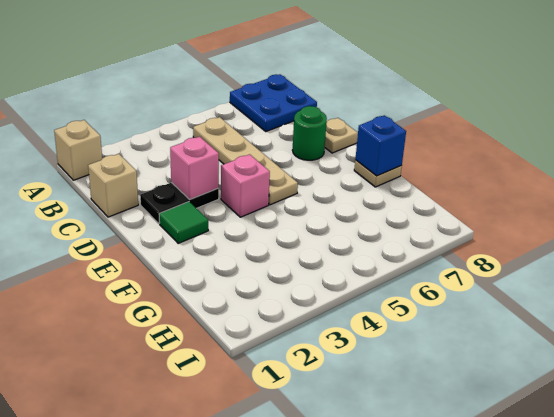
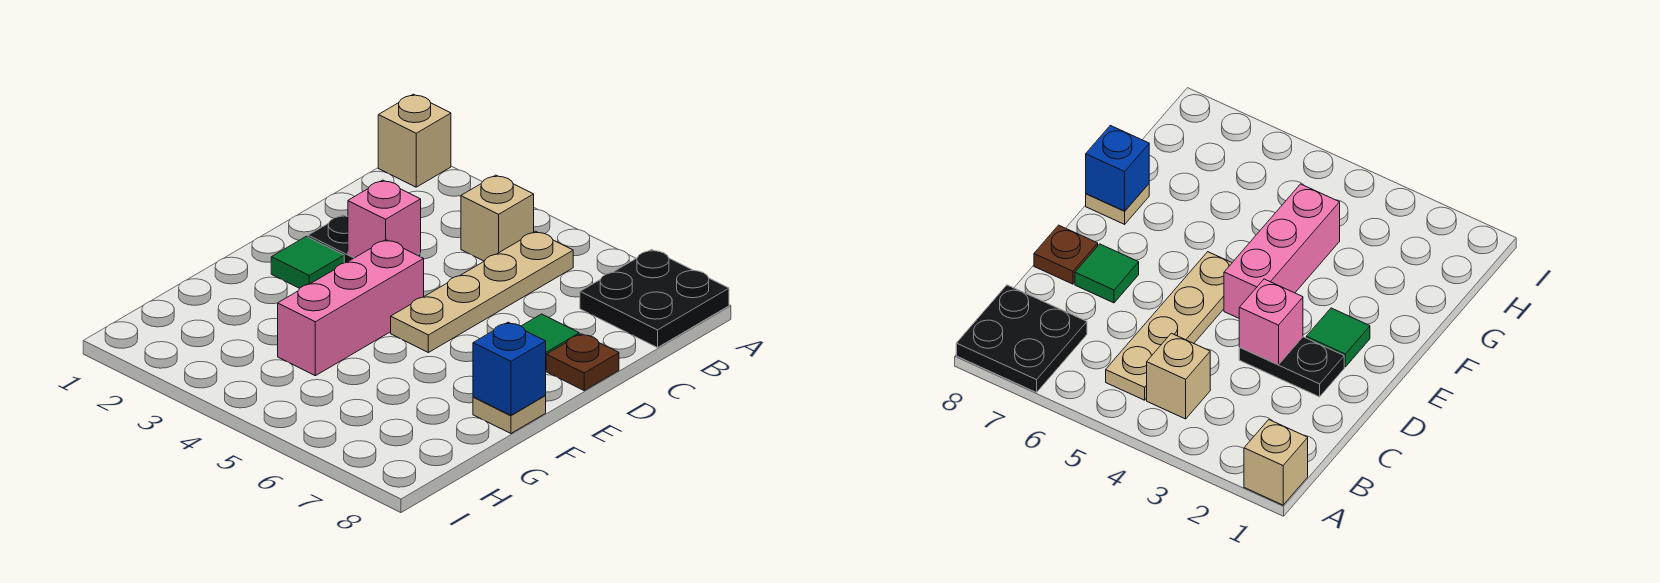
blue plate A7:B8 level 1 -> black plate A7:B8 level 1
tan brick C1 level 1 -> tan brick B4 level 1
green round brick D7 level 1 -> green tile D7 level 1
tan plate D8 level 1 -> brown plate D8 level 1
pink brick E4 level 1 -> pink brick E4:G4 level 1

